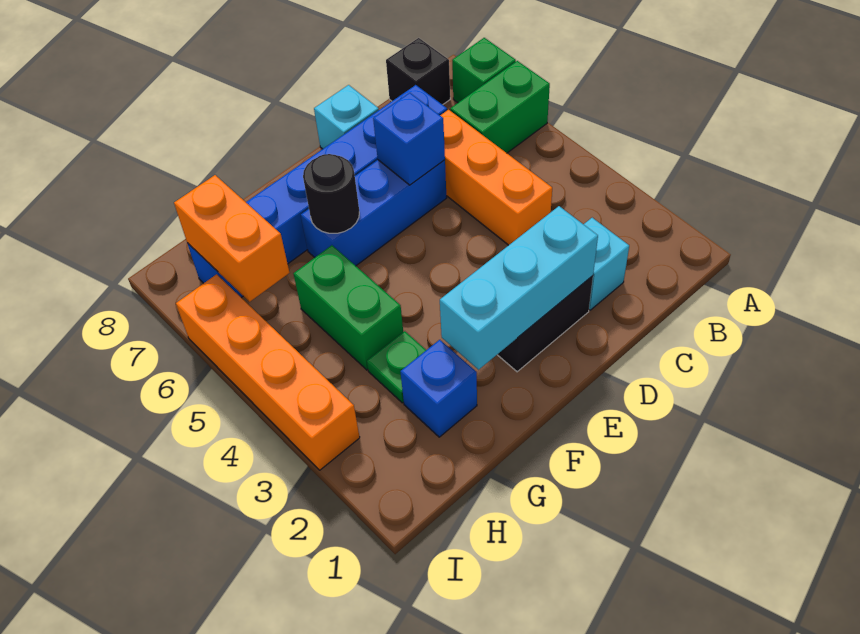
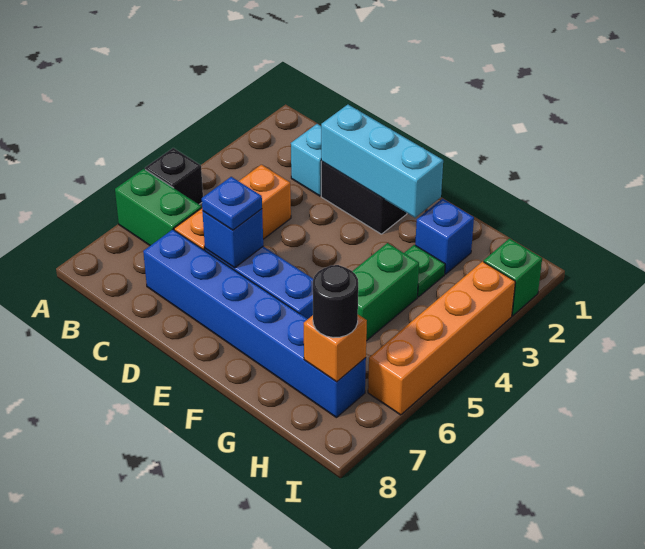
green brick A7 level 1 -> green brick I2 level 1
black brick B8 level 1 -> black brick A5 level 1
none -> blue plate D6 level 3
cyan brick D8 level 1 -> none
black round brick F6 level 2 -> black round brick H7 level 3
orange brick H6:H7 level 2 -> orange brick H7 level 2

